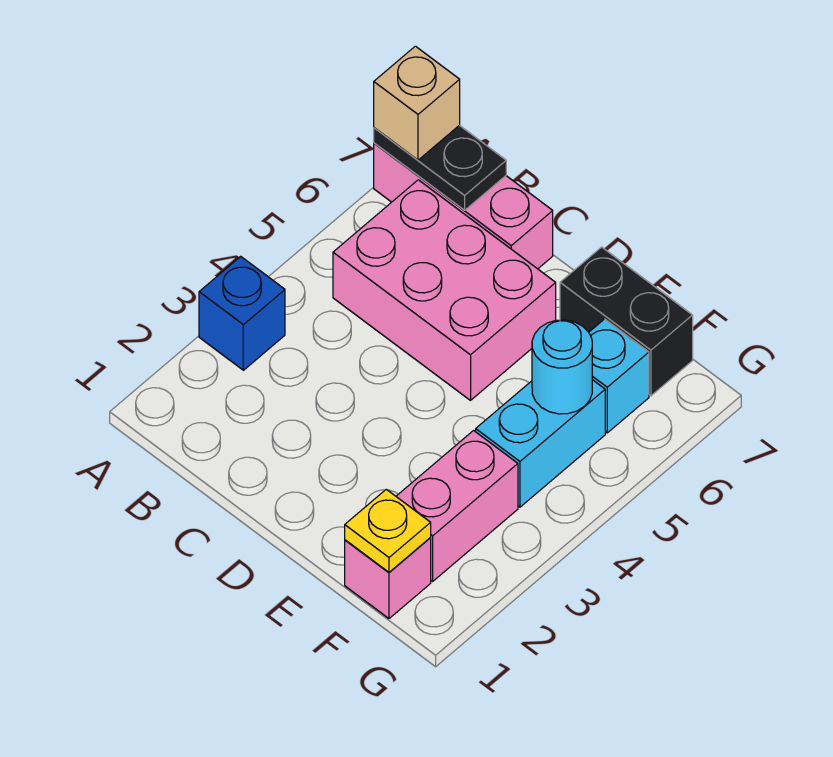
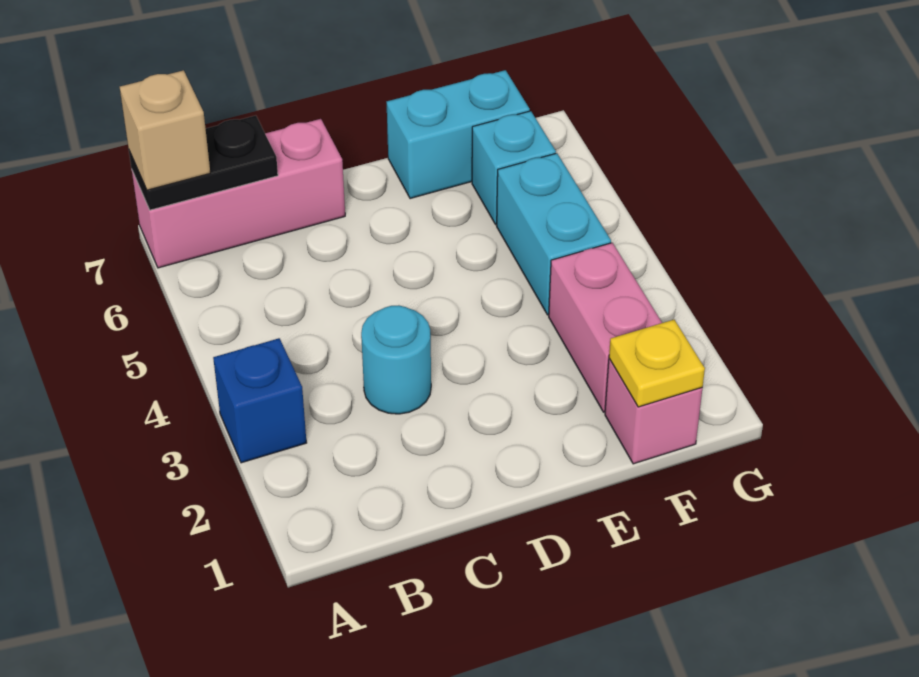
pink brick B5:D6 level 1 -> none
black brick E7:F7 level 1 -> cyan brick E7:F7 level 1
cyan round brick F5 level 2 -> cyan round brick C3 level 1

